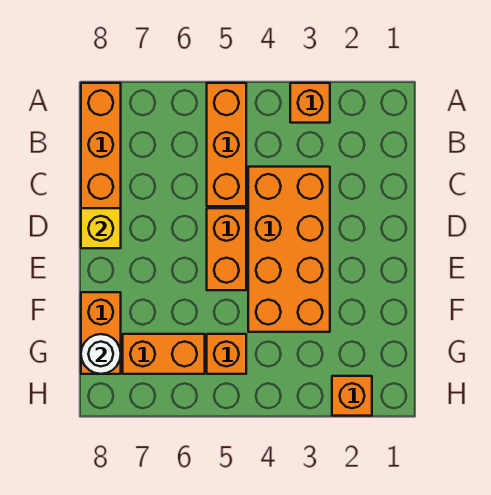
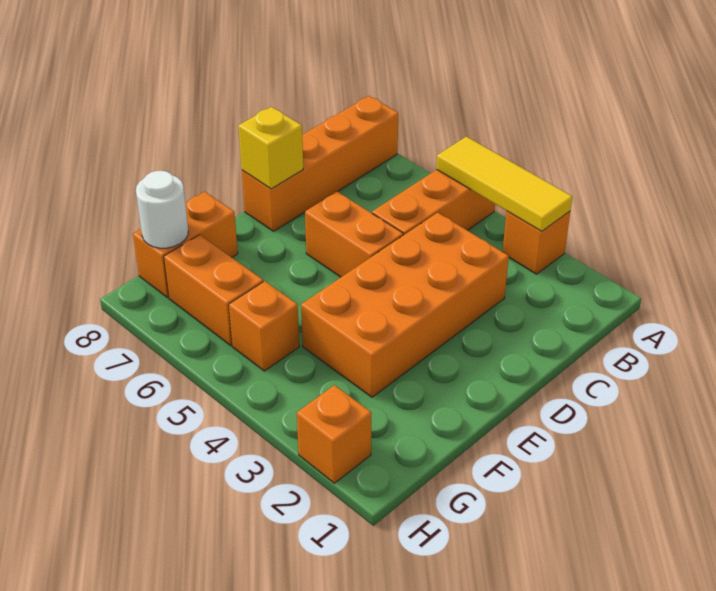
none -> yellow tile A3:A5 level 2
orange brick D5:E5 level 1 -> orange brick D5:D6 level 1

